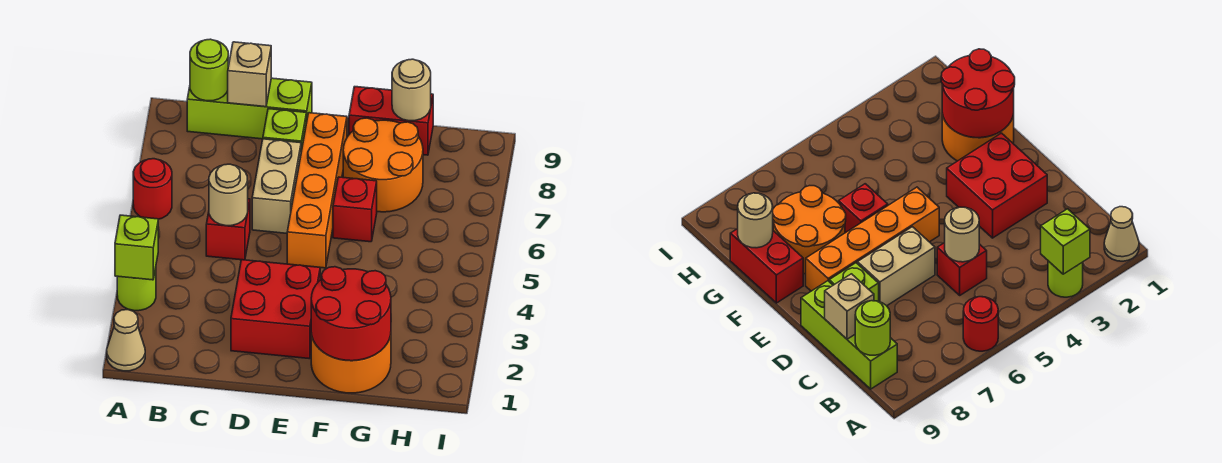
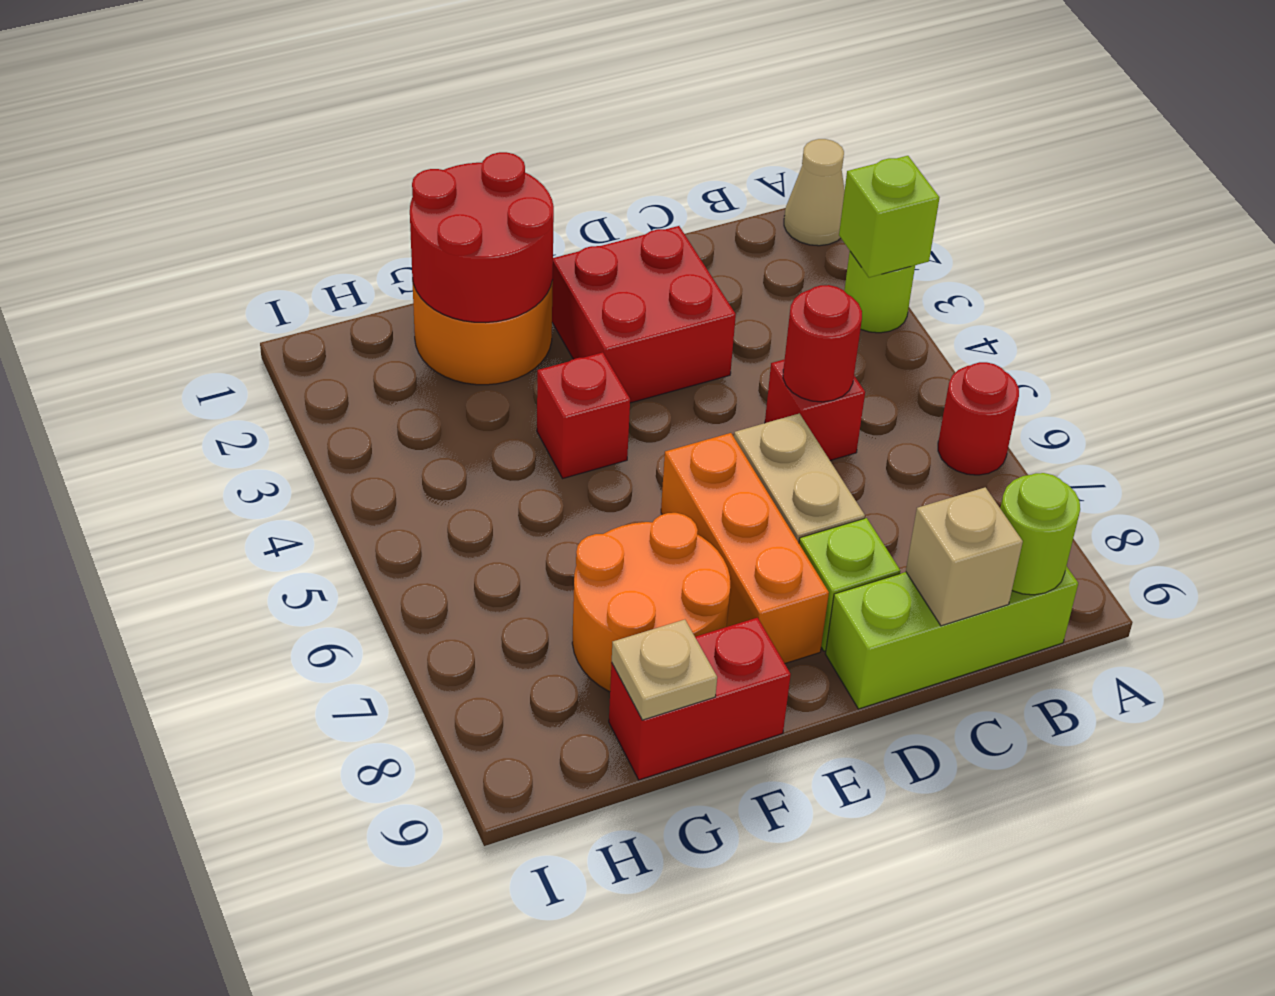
tan round brick C5 level 2 -> red round brick C5 level 2
orange brick E5:E8 level 1 -> orange brick E6:E8 level 1
red brick F6 level 1 -> red brick F4 level 1
tan round brick G9 level 2 -> tan plate G9 level 2

